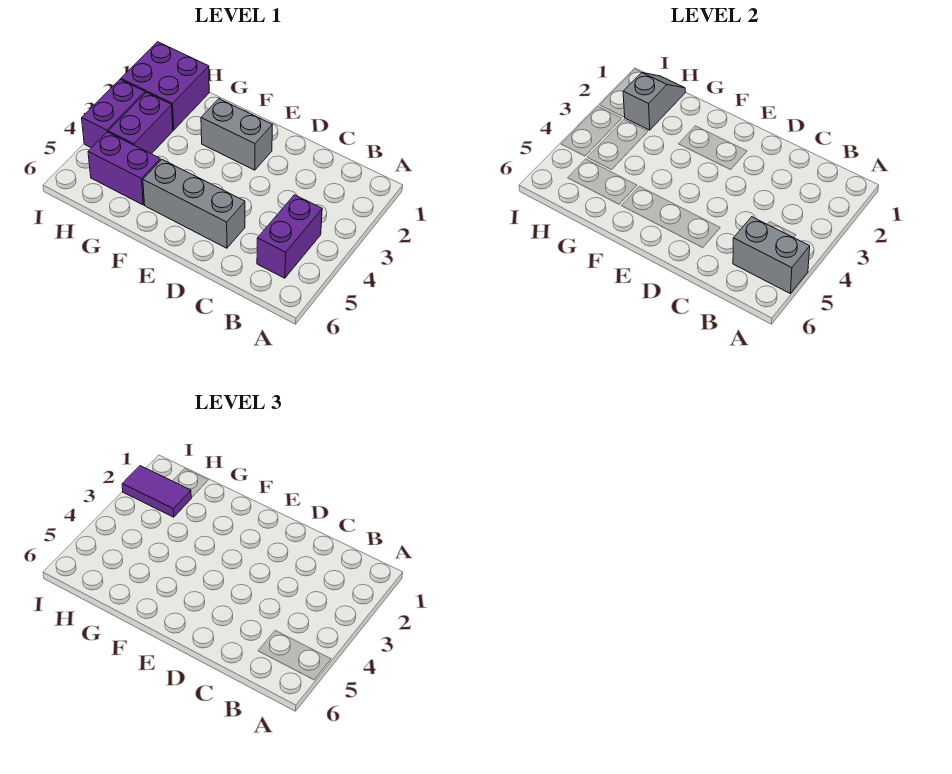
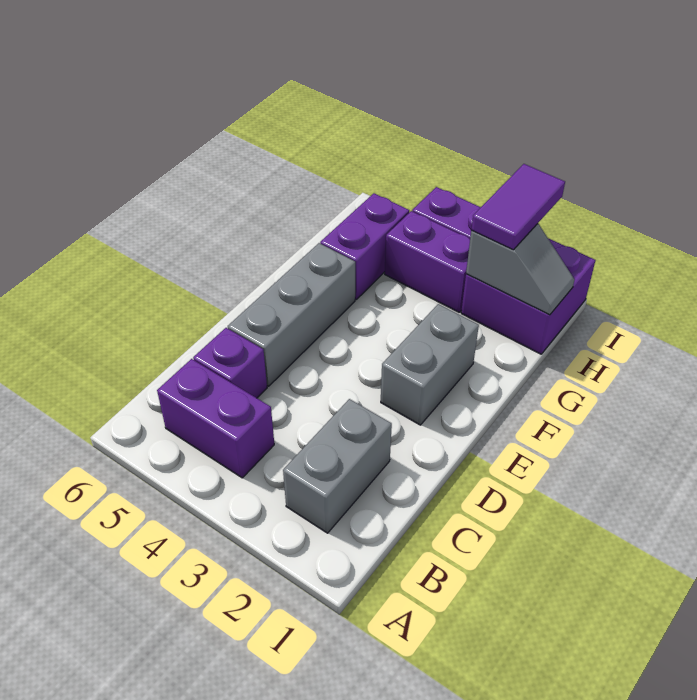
grey brick A5:B5 level 2 -> grey brick B2:C2 level 1
none -> purple brick C5 level 1

